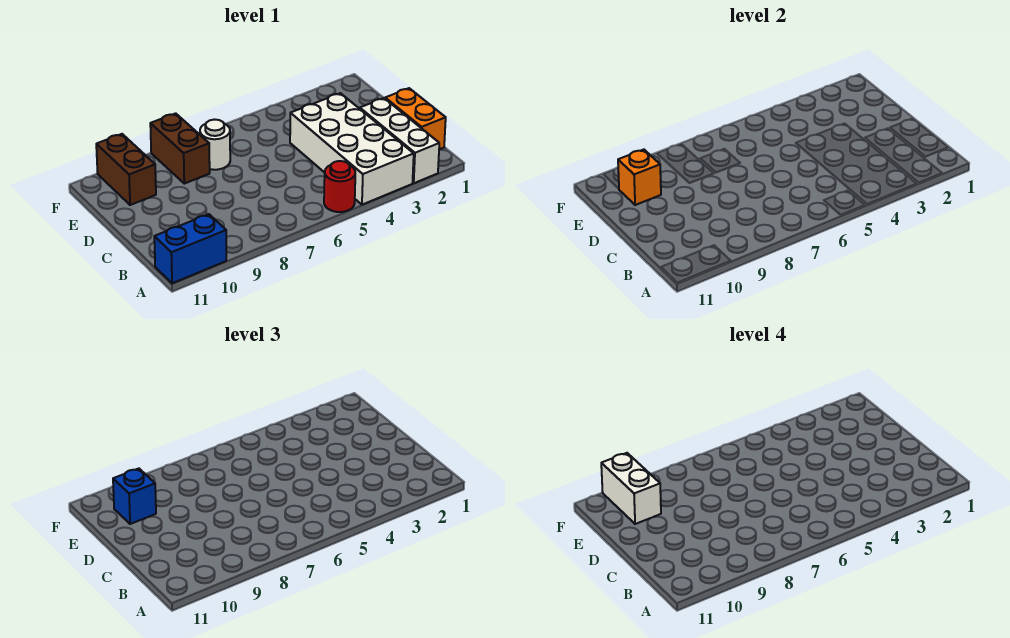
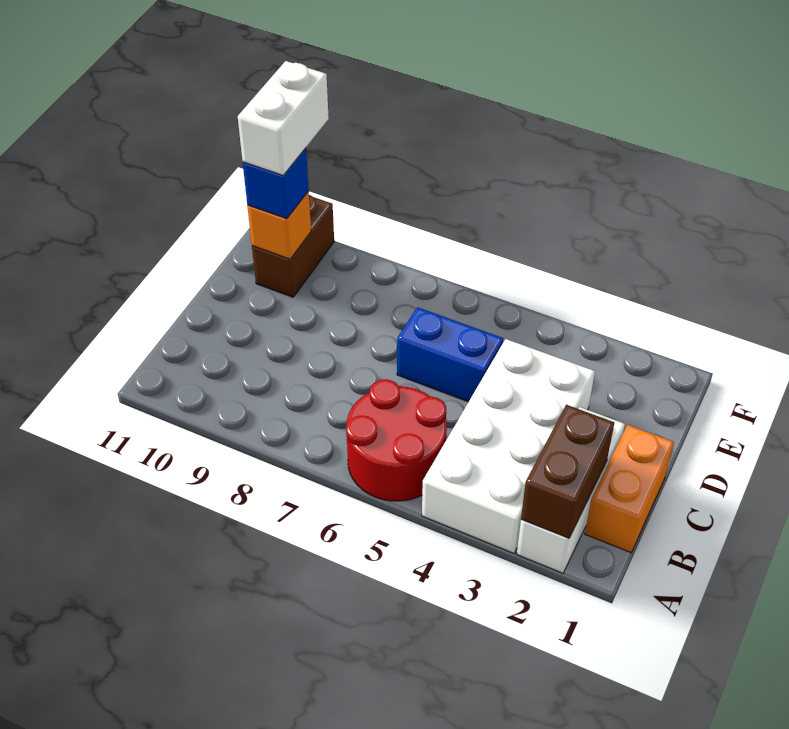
red round brick A5 level 1 -> red round brick A5:B6 level 1
blue brick A10:A11 level 1 -> blue brick D5:D6 level 1
white round brick E7 level 1 -> none
brown brick E8:F8 level 1 -> brown brick A2:B2 level 2

